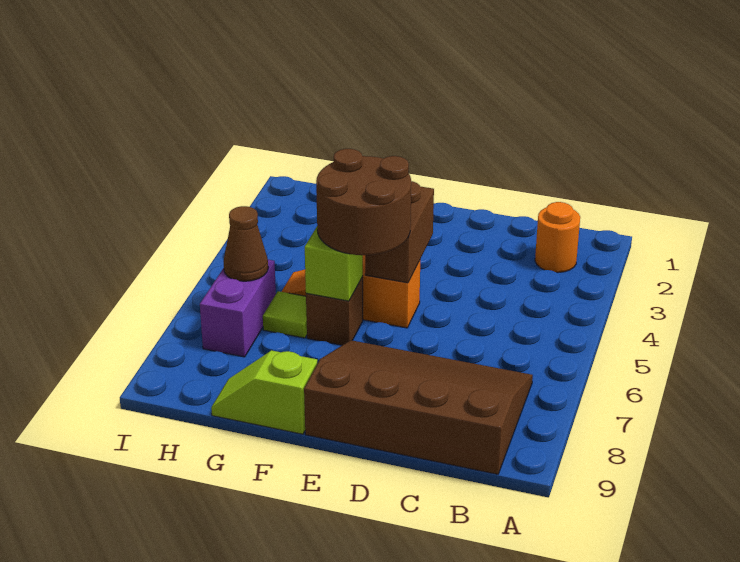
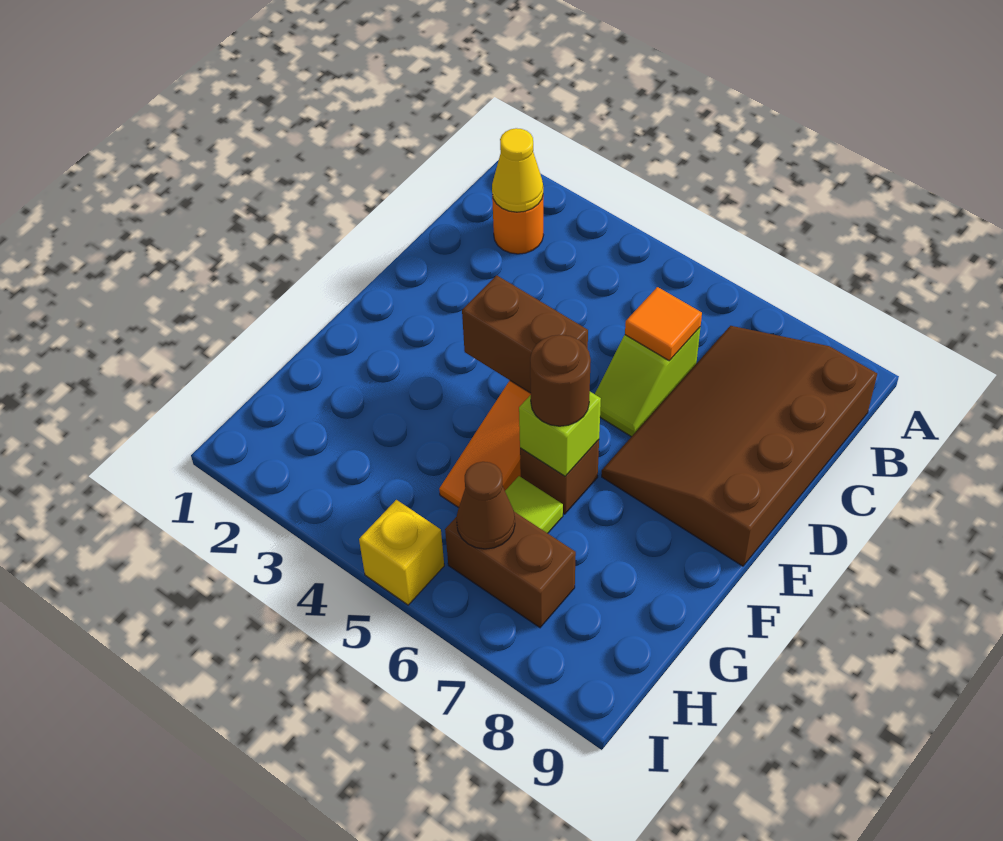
none -> yellow cone B2 level 2
none -> orange tile C6 level 2
brown round brick E5:F6 level 3 -> brown round brick F6 level 3
lime slope F9:G9 level 1 top F -> lime slope C6:D6 level 1 top C
purple brick H6:H7 level 1 -> brown brick H6:H7 level 1
none -> yellow brick I5 level 1

